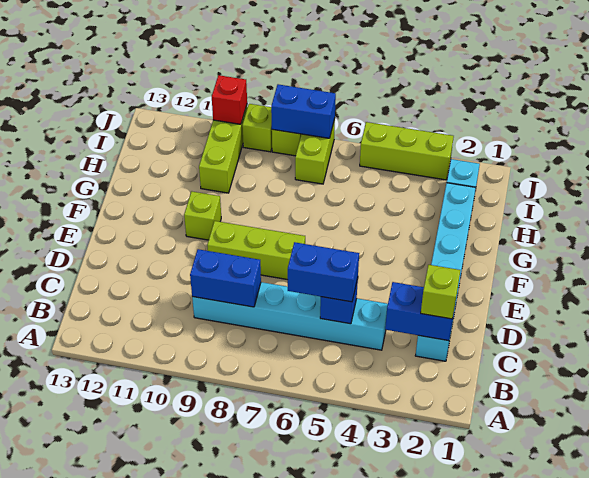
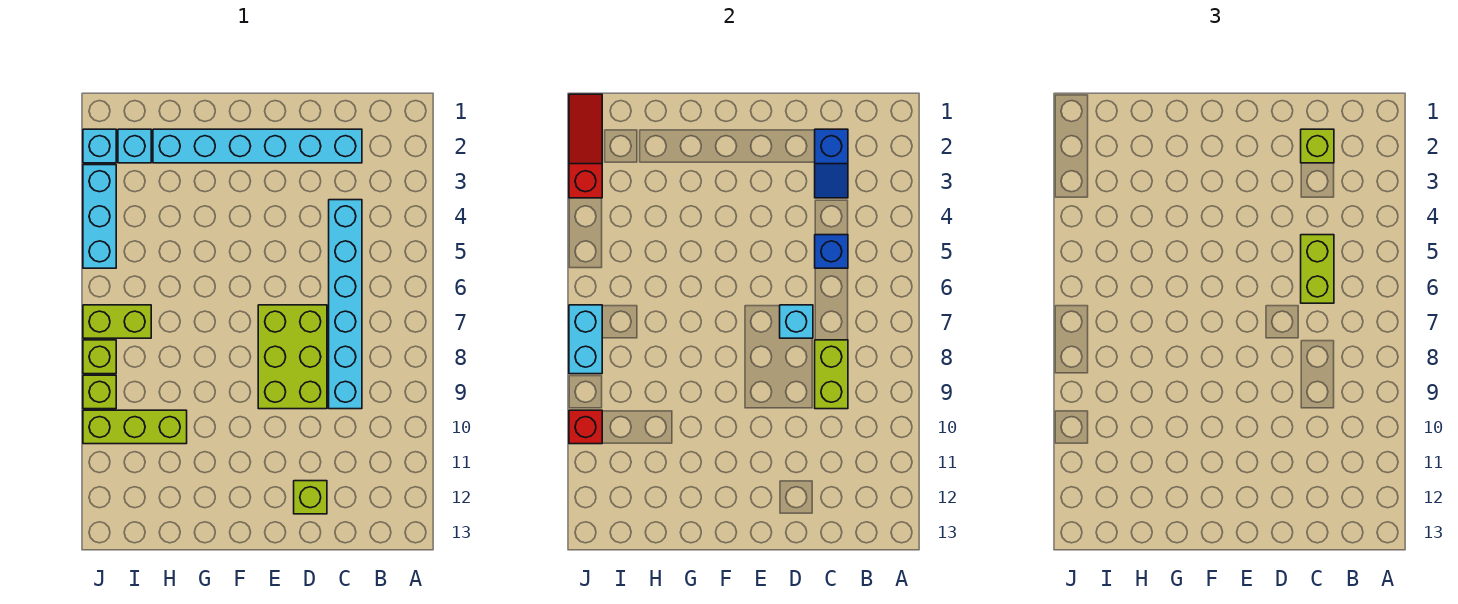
blue brick C2:C3 level 2 -> blue slope C2:C3 level 2 top 2
blue brick C5:C6 level 3 -> lime brick C5:C6 level 3
blue brick C8:C9 level 2 -> lime brick C8:C9 level 2
none -> cyan brick D7 level 2
lime brick E7:E9 level 1 -> lime brick D7:E9 level 1
lime brick F10 level 1 -> lime brick D12 level 1
none -> red slope J1:J3 level 2 top 3
none -> cyan brick J2 level 1
lime brick J3:J5 level 1 -> cyan brick J3:J5 level 1
blue brick J7:J8 level 2 -> cyan brick J7:J8 level 2

